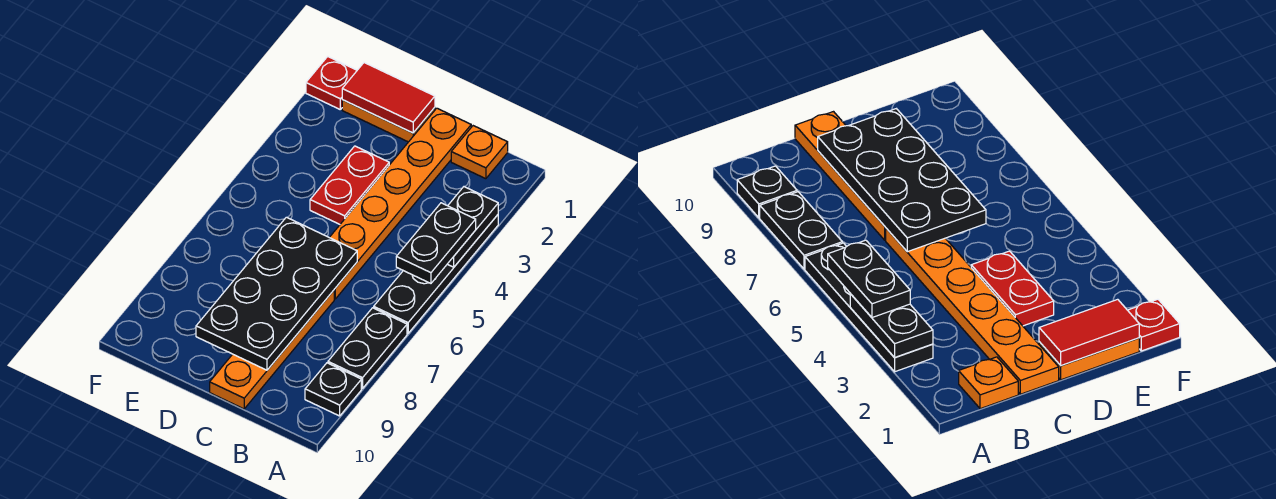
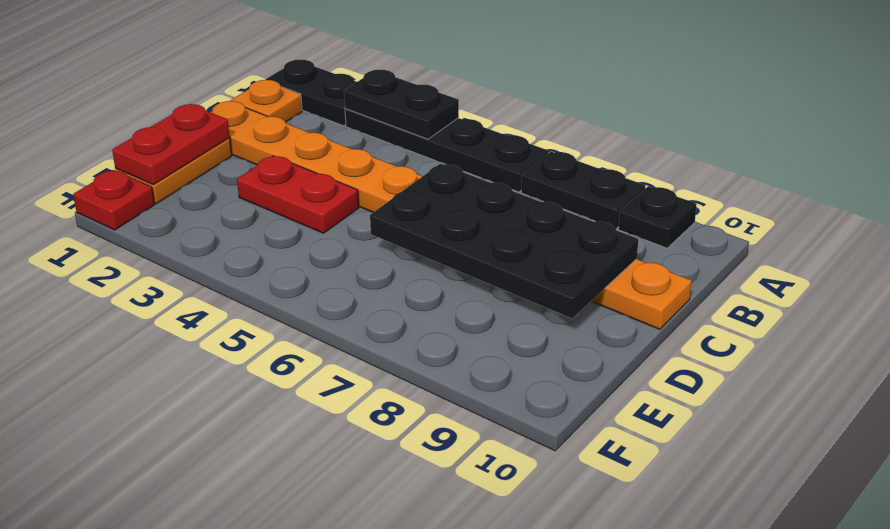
black plate A4:A5 level 3 -> black plate A1:A2 level 1
red tile D1:E1 level 2 -> red plate D1:E1 level 2

